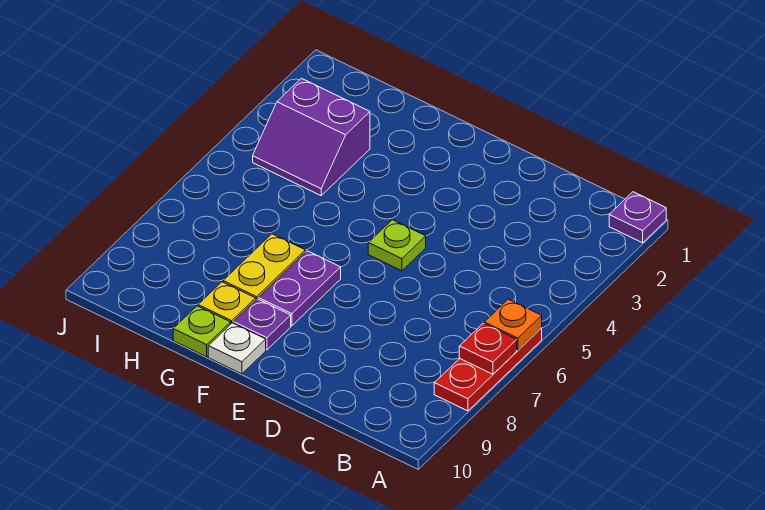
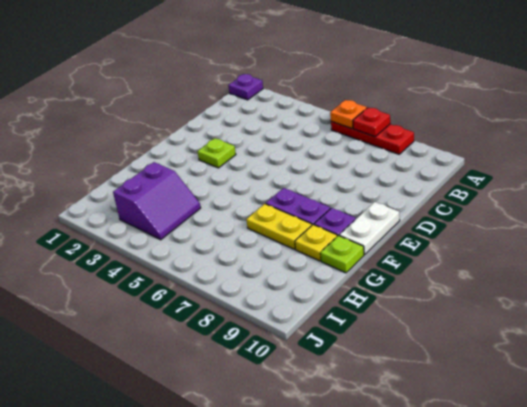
lime plate E5 level 1 -> lime plate E3 level 1
white plate F10 level 1 -> white plate E10:F10 level 1

